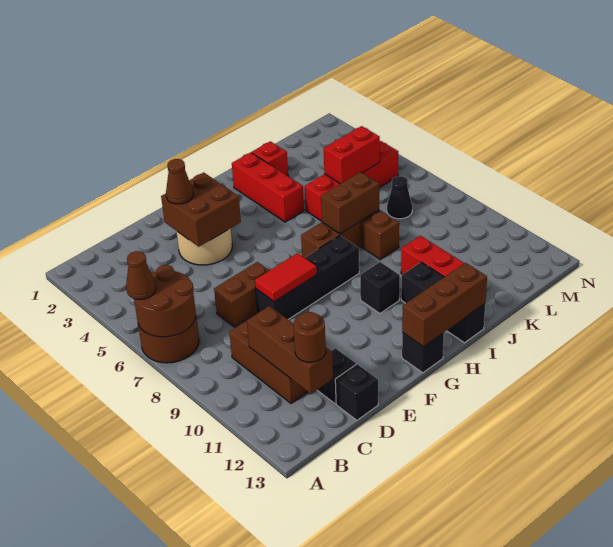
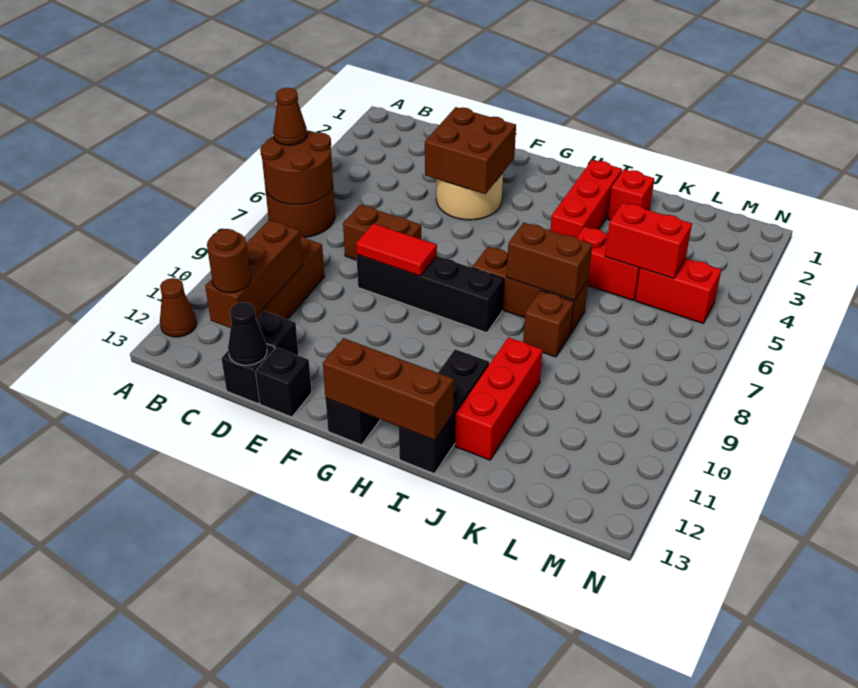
brown cone E3 level 3 -> brown cone A12 level 1
black brick H10 level 1 -> black brick E13 level 1
black cone L7 level 1 -> black cone D13 level 2

